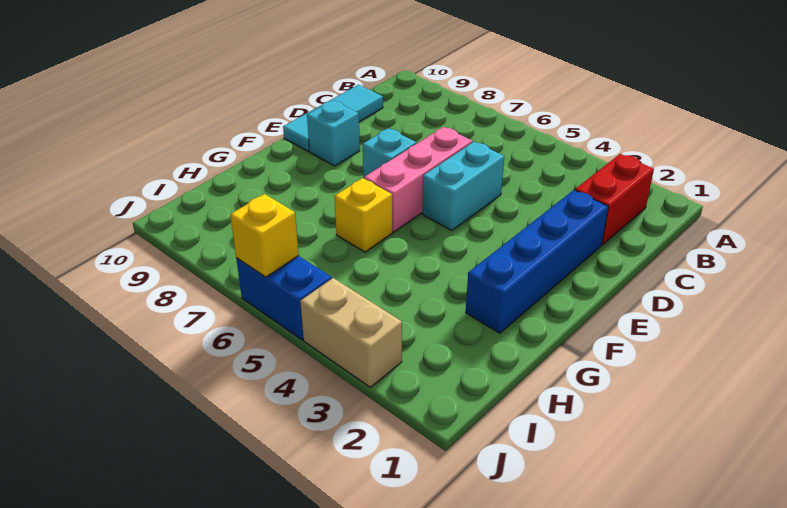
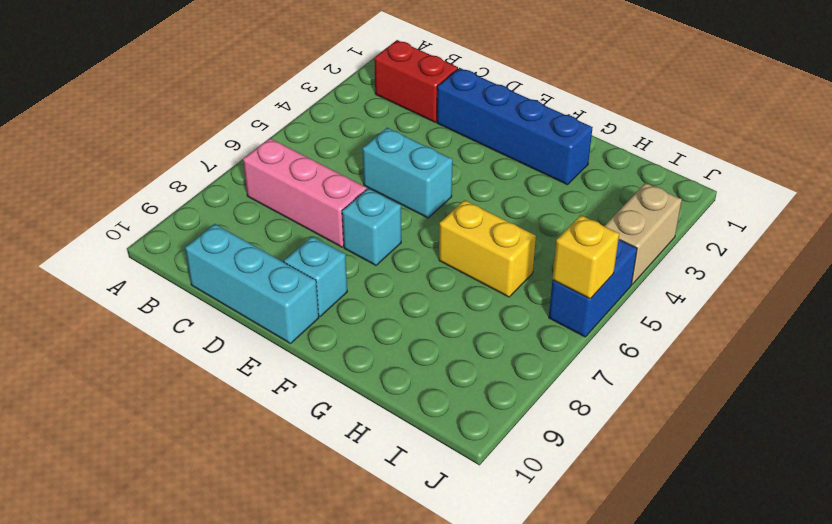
cyan tile C10:E10 level 1 -> cyan brick C10:E10 level 1
pink brick D6:F6 level 1 -> pink brick B7:D7 level 1
yellow brick G6 level 1 -> yellow brick G6:H6 level 1

